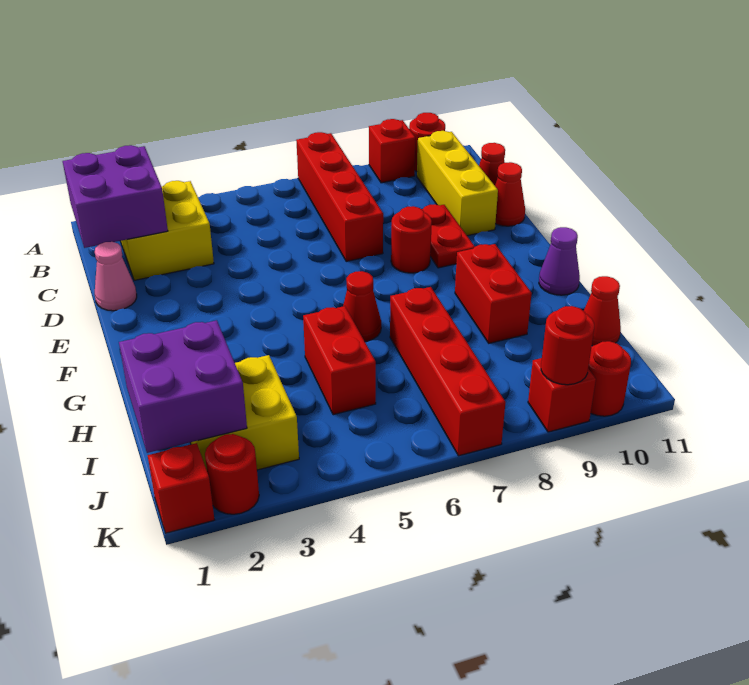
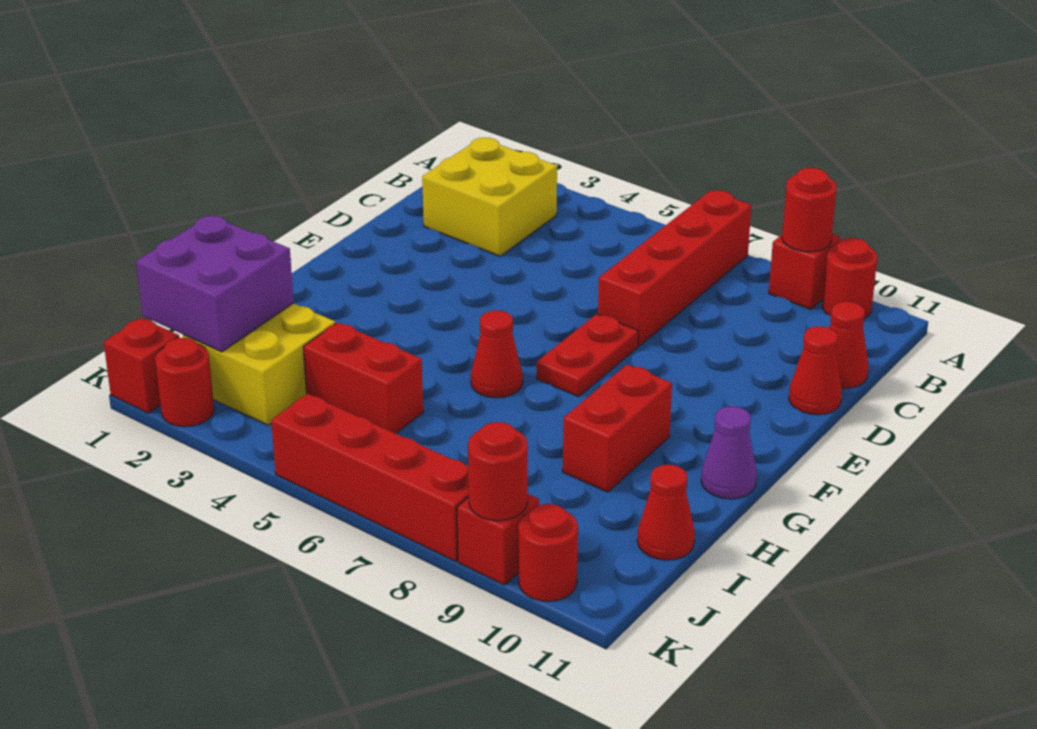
purple brick B1:C2 level 2 -> none
yellow brick B10:D10 level 1 -> none
pink cone D1 level 1 -> none
red plate D9:E9 level 1 -> red plate E7:F7 level 1
red round brick E8 level 1 -> red round brick A9 level 2
red brick H5:I5 level 1 -> red brick I4:I5 level 1
red brick H7:K7 level 1 -> red brick K5:K8 level 1

